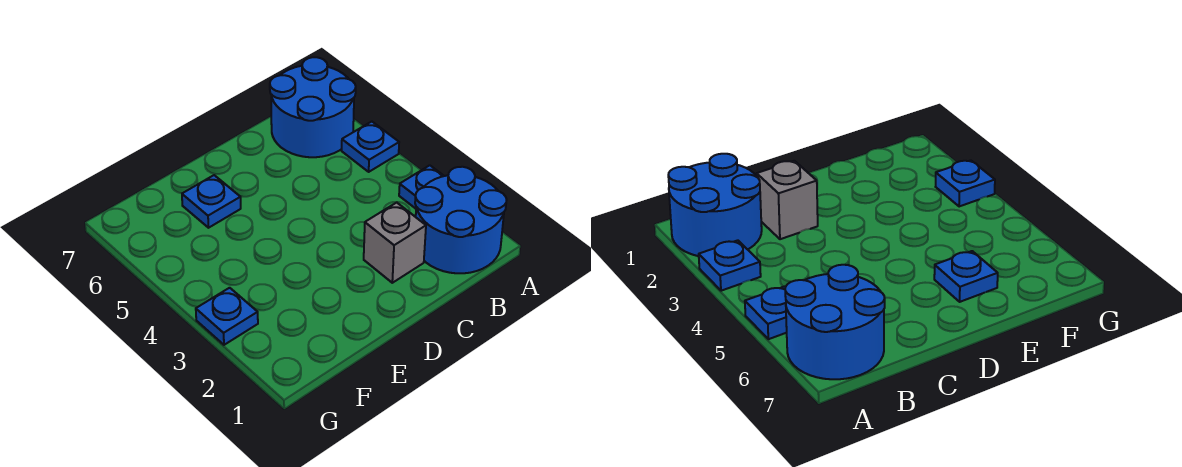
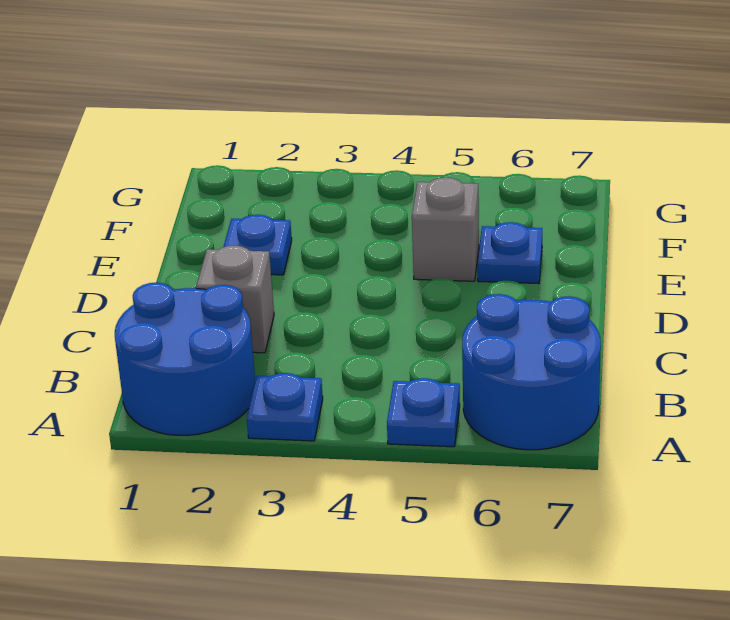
none -> grey brick E5 level 1
blue plate G3 level 1 -> blue plate E2 level 1

